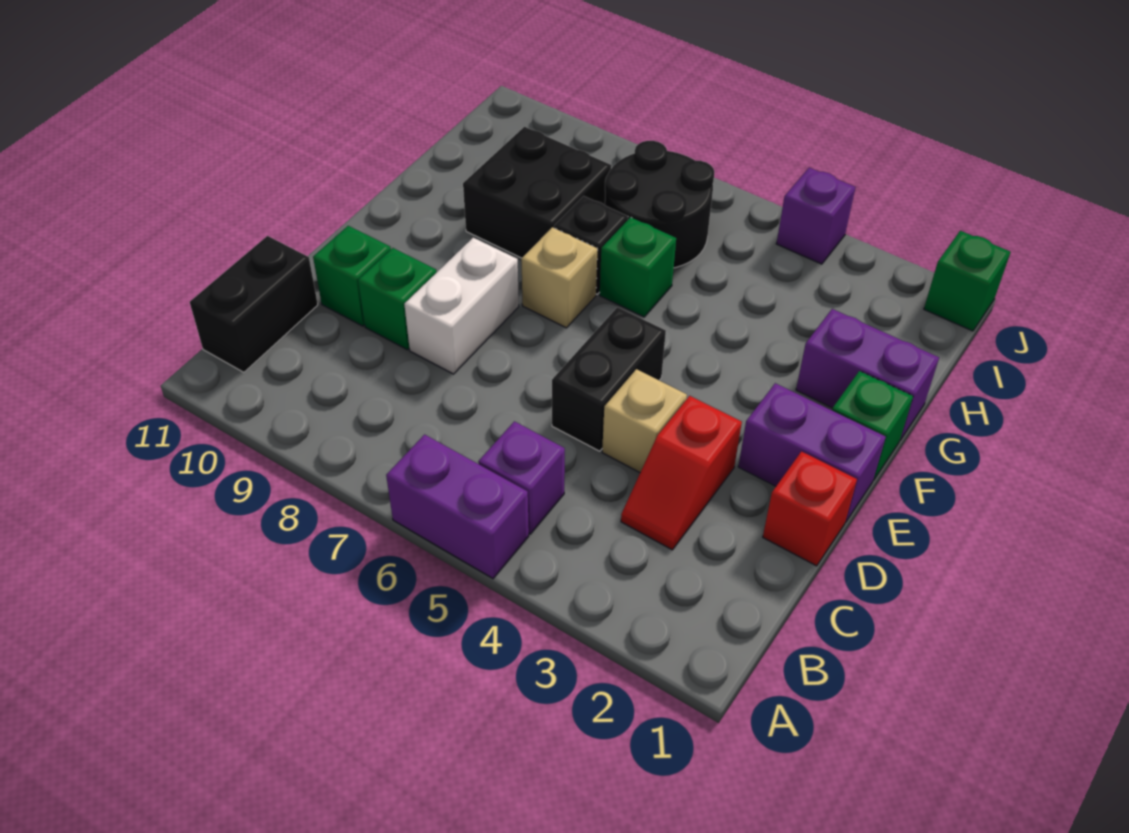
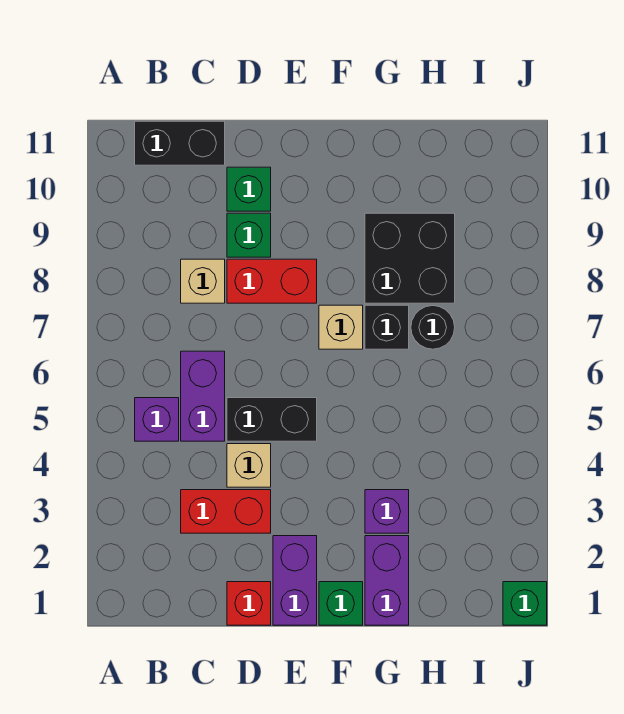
purple brick A5:A6 level 1 -> purple brick C5:C6 level 1
red slope C3:D3 level 1 top D -> red brick C3:D3 level 1
none -> tan brick C8 level 1
white brick D8:E8 level 1 -> red brick D8:E8 level 1
green brick G6 level 1 -> none
black round brick H6:I7 level 1 -> black round brick H7 level 1
purple brick J4 level 1 -> purple brick G3 level 1

